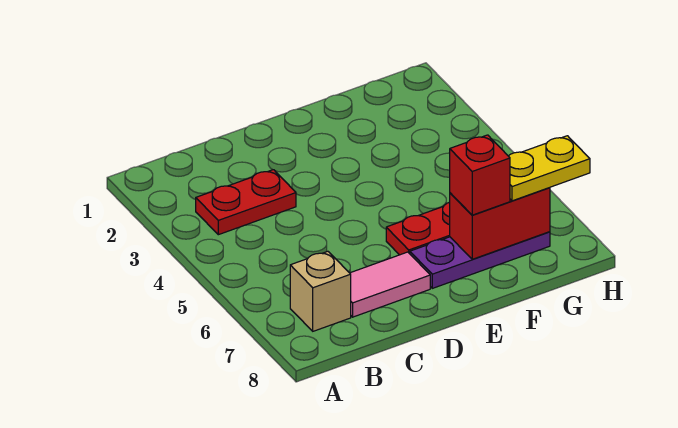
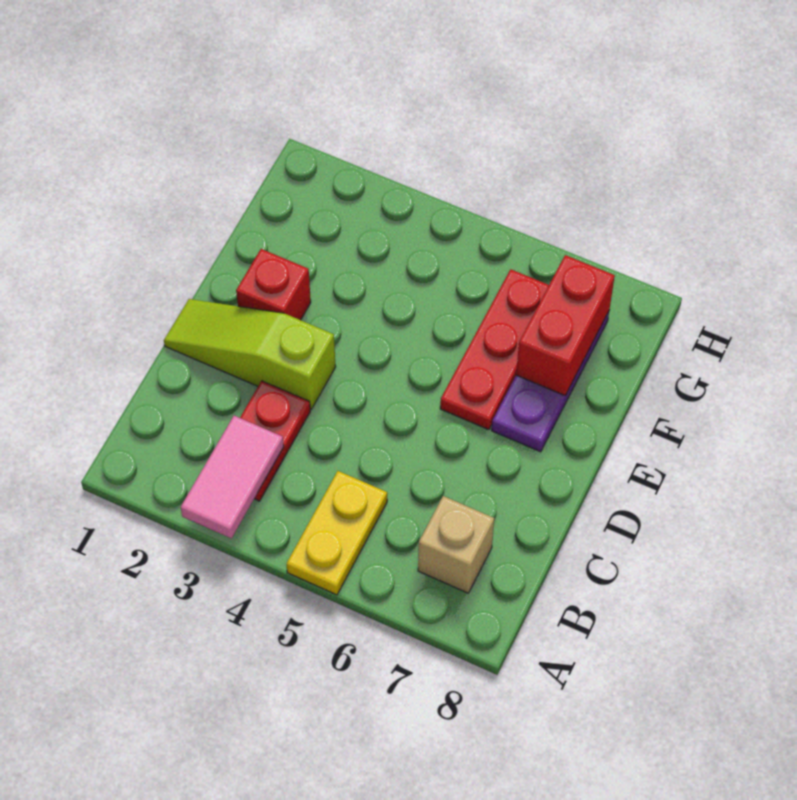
pink tile C7:D7 level 1 -> pink tile A3:B3 level 2
none -> lime slope D1:D3 level 1 top 3
red brick F7 level 3 -> red brick E2 level 1
yellow plate G7:H7 level 3 -> yellow plate A5:B5 level 1

